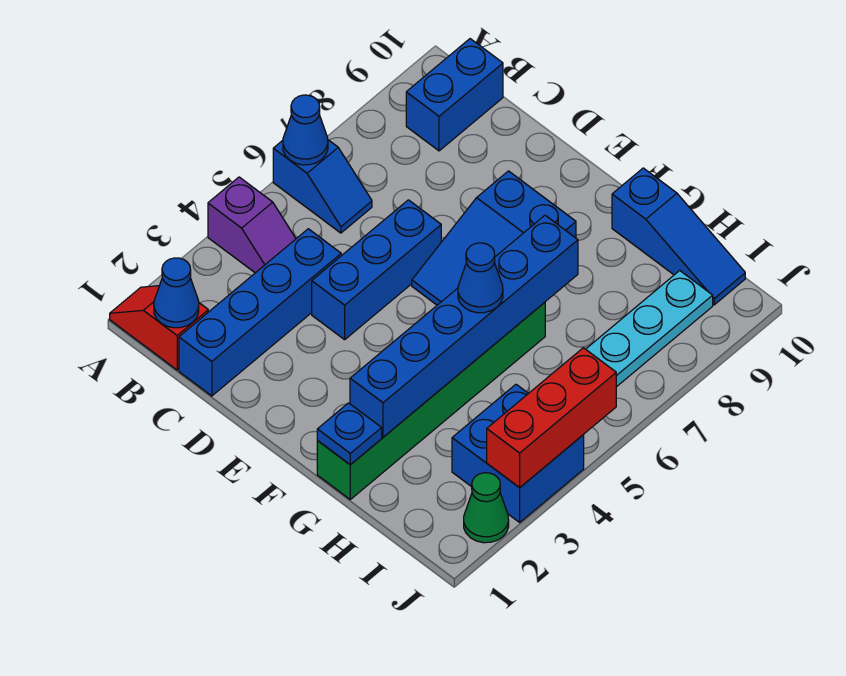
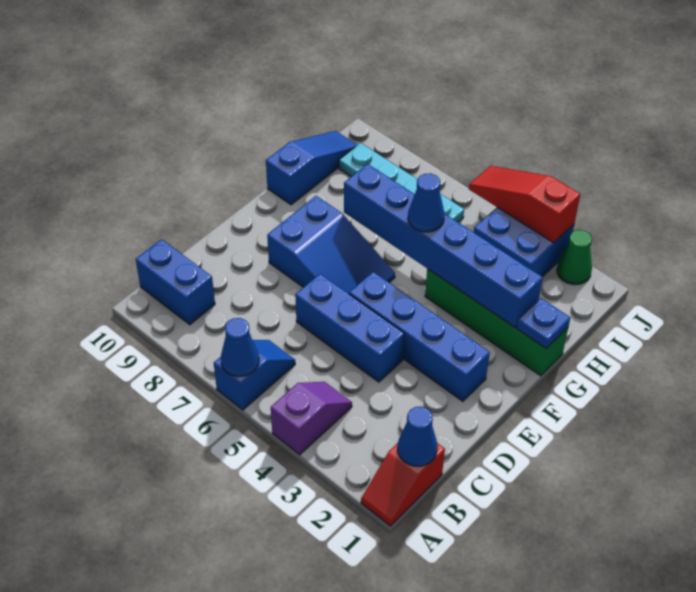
blue brick C1:C4 level 1 -> blue brick E2:E5 level 1
green brick G1:G6 level 1 -> green brick G1:G4 level 1
red brick J3:J5 level 2 -> red slope J3:J5 level 2 top 3

